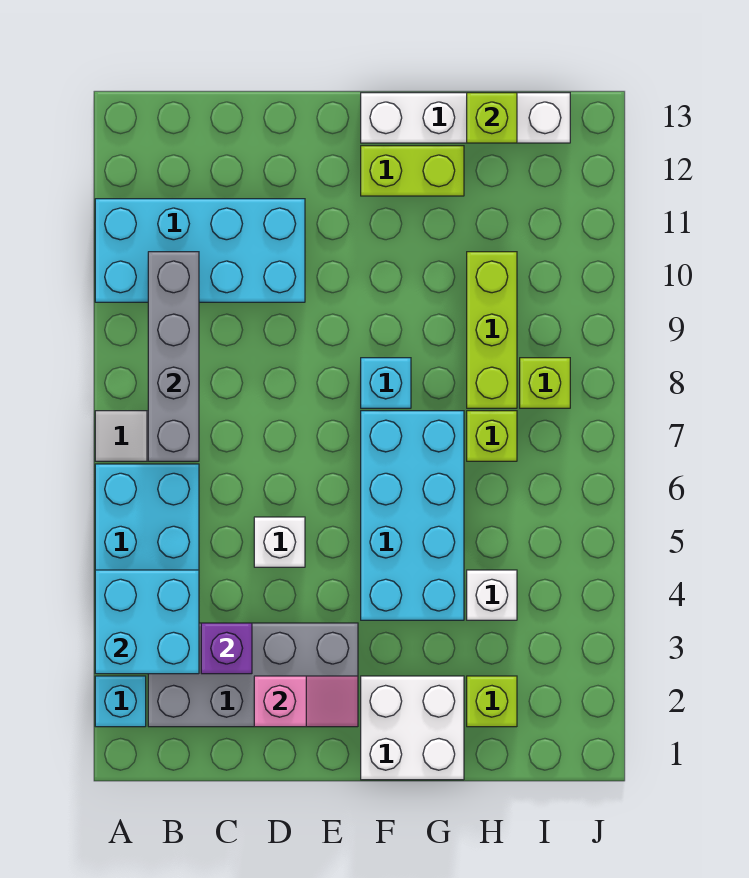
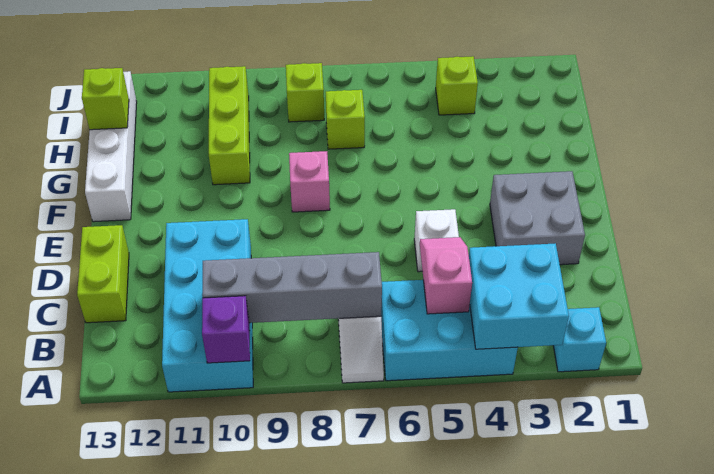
grey brick B2:E3 level 1 -> grey brick D2:E3 level 1
purple brick C3 level 2 -> purple brick A10 level 2
pink slope D2:E2 level 2 top D -> pink slope B5:C5 level 2 top B
white brick F1:G2 level 1 -> none
cyan brick F4:G7 level 1 -> none
cyan brick F8 level 1 -> pink brick F8 level 1
lime brick F12:G12 level 1 -> lime brick C13:D13 level 1
lime brick H2 level 1 -> lime brick I4 level 1
white brick H4 level 1 -> none
lime brick H8:H10 level 1 -> lime brick G10:I10 level 1

